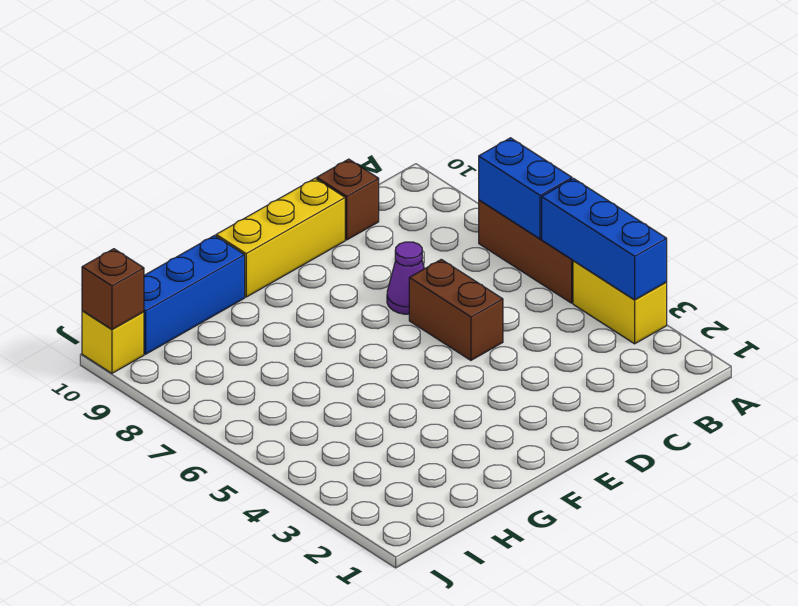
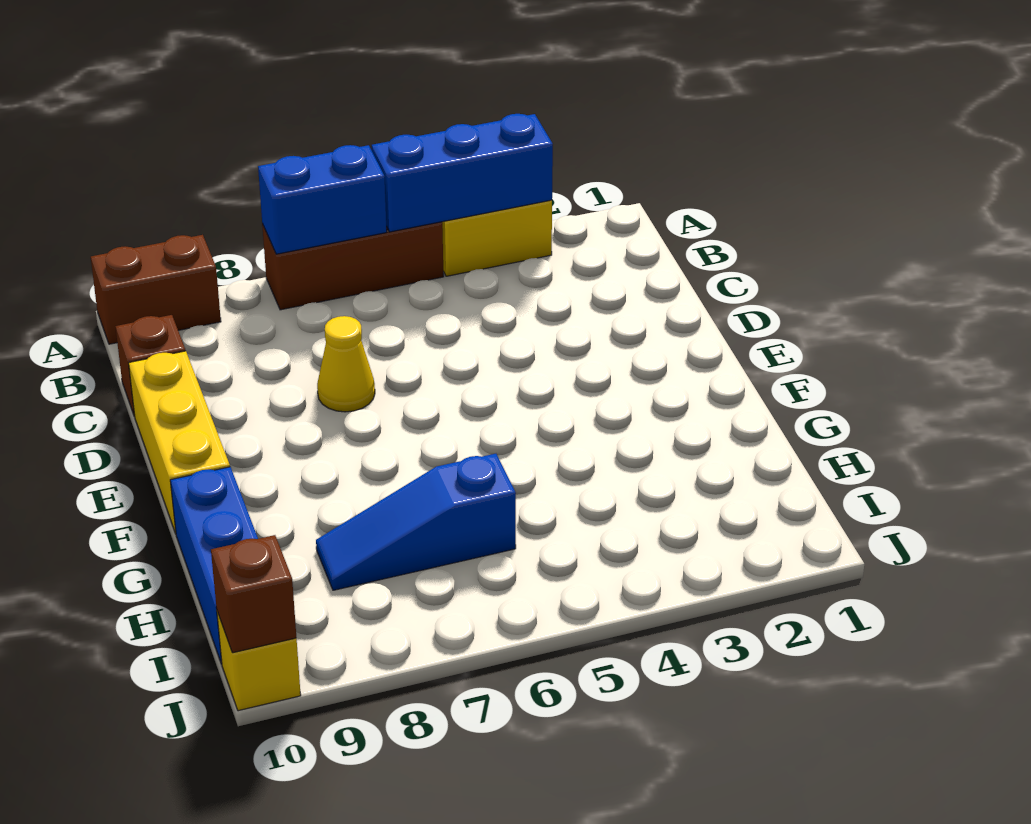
brown brick D5:D6 level 1 -> brown brick A9:A10 level 1
purple cone D7 level 1 -> yellow cone D7 level 1
none -> blue slope H6:H8 level 1 top 6

